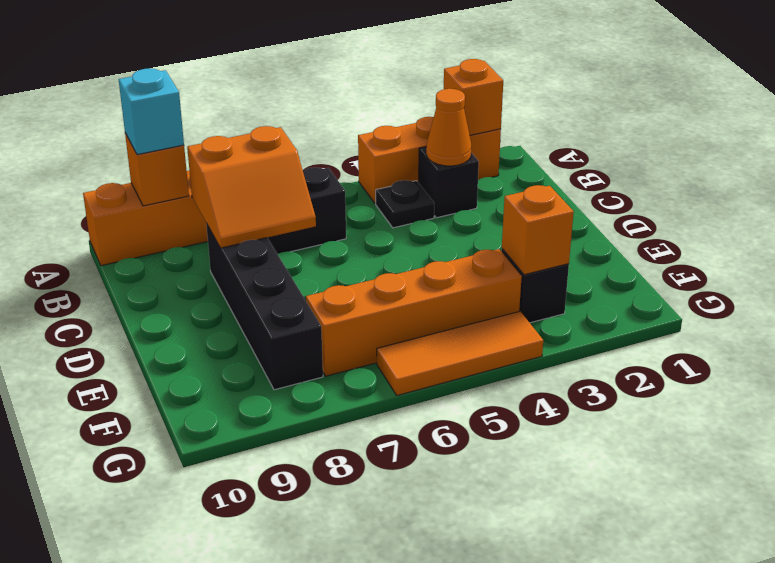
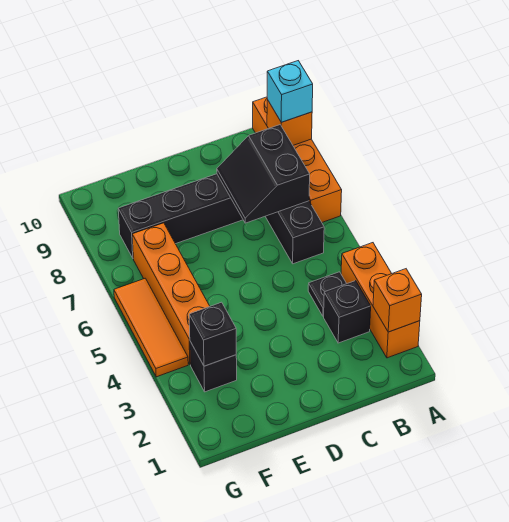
orange cone B3 level 2 -> none
orange slope B7:C8 level 2 top B -> black slope B7:C8 level 2 top B
orange brick F3 level 2 -> black brick F3 level 2

